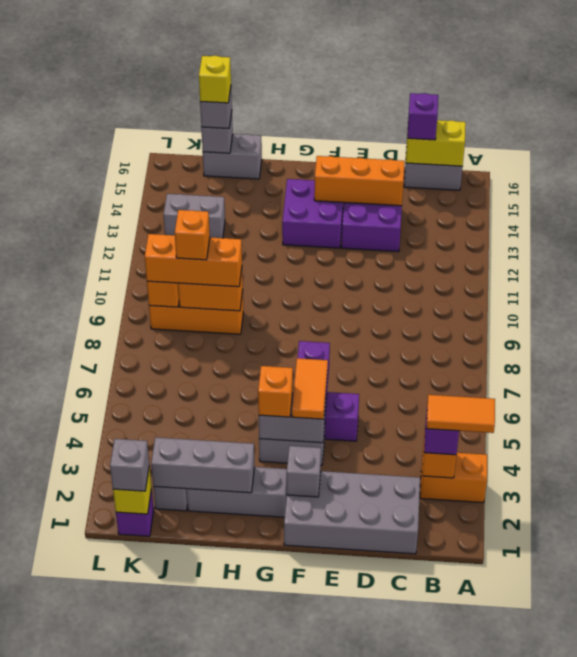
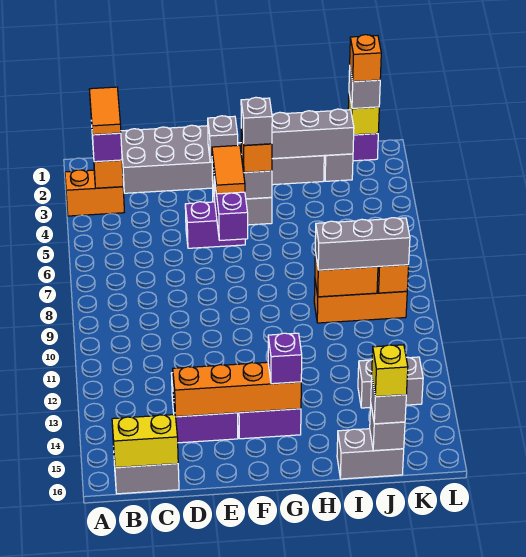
orange tile A3:B3 level 4 -> orange tile B2:B3 level 4
purple brick C16 level 3 -> purple brick G14 level 3
orange brick D14:F14 level 2 -> orange brick D14:G14 level 2
none -> grey brick G4 level 4
orange brick I9:K9 level 3 -> grey brick I9:K9 level 3
orange brick J9 level 4 -> orange brick K1 level 4

